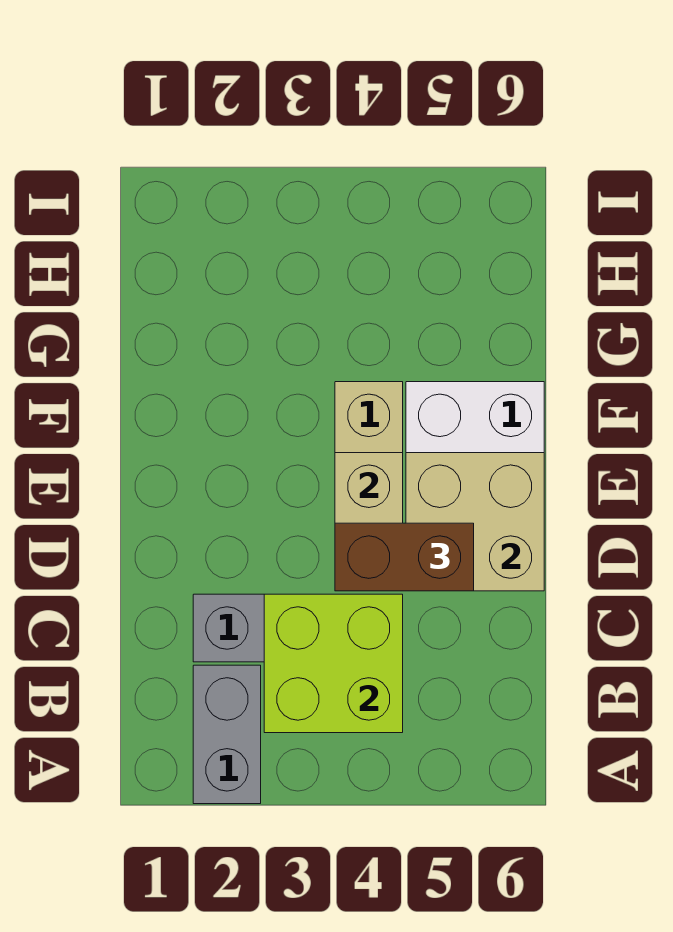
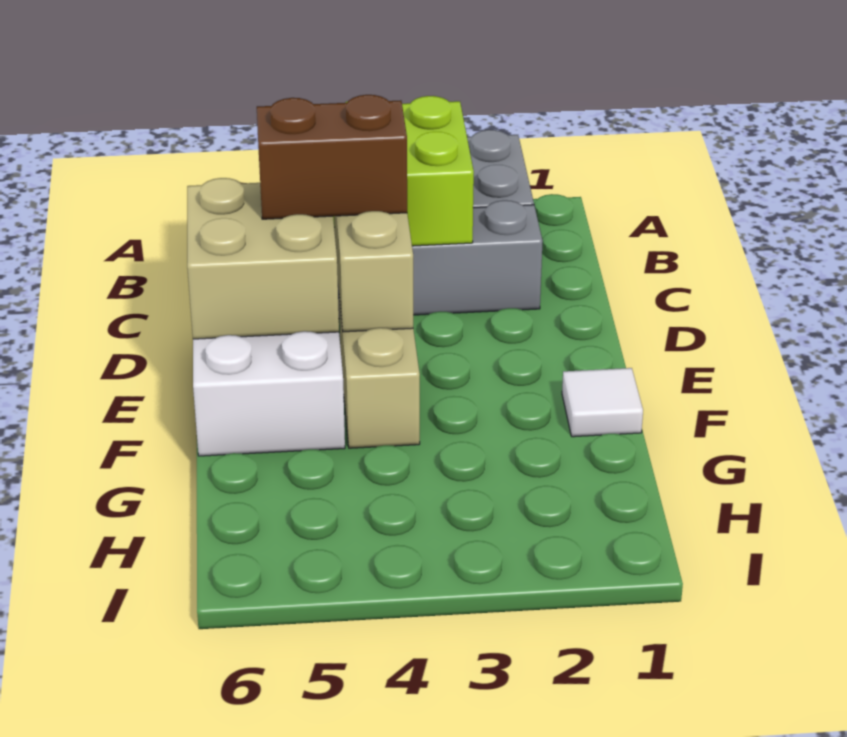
none -> white tile F1 level 1

